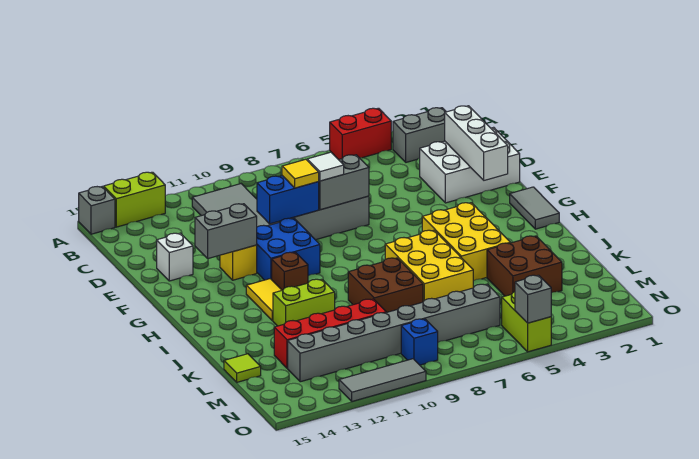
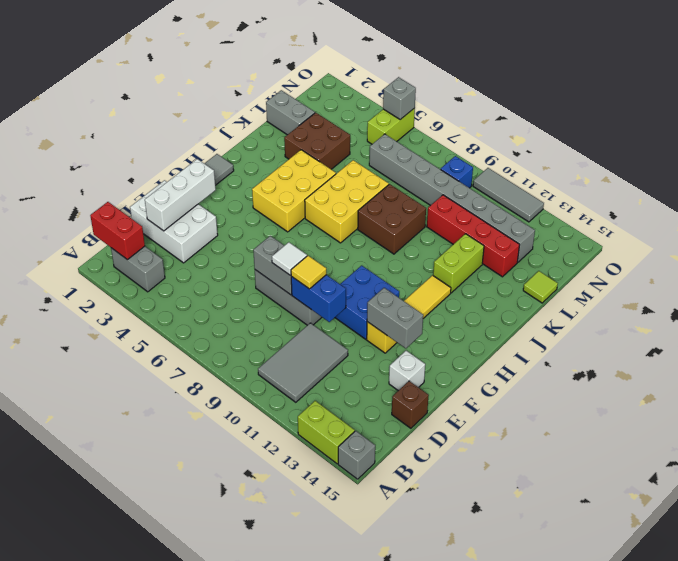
red brick A4:A5 level 1 -> red brick B1:B2 level 2
brown brick H11 level 1 -> brown brick D15 level 1
lime brick J11:J12 level 1 -> lime brick J12:K12 level 1
none -> grey brick L1:L2 level 1

